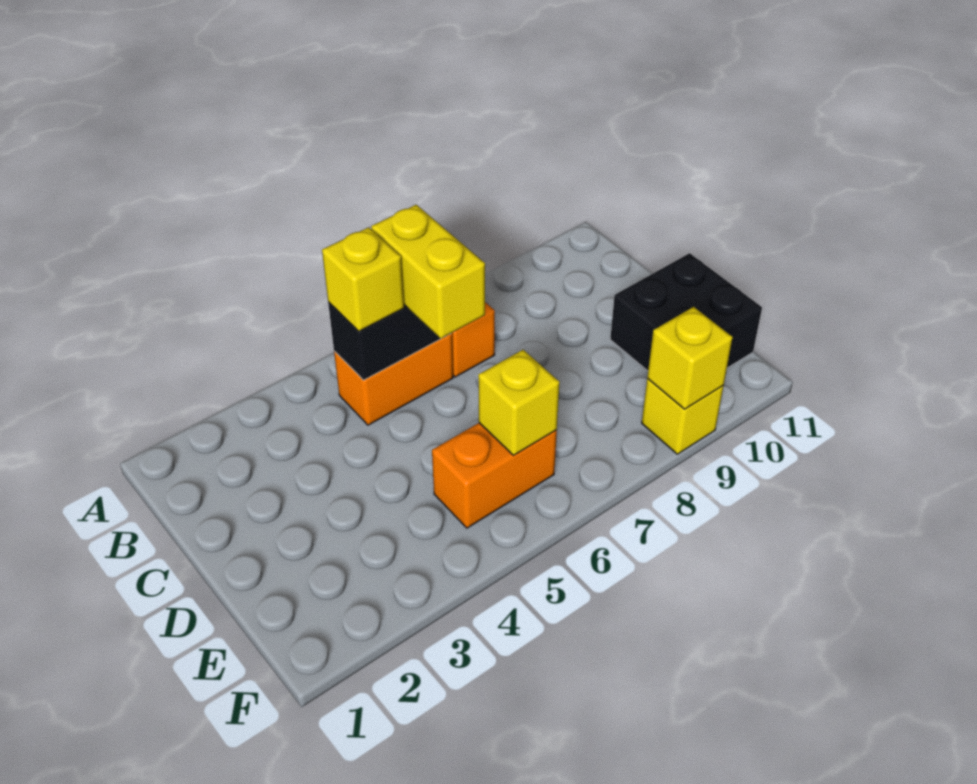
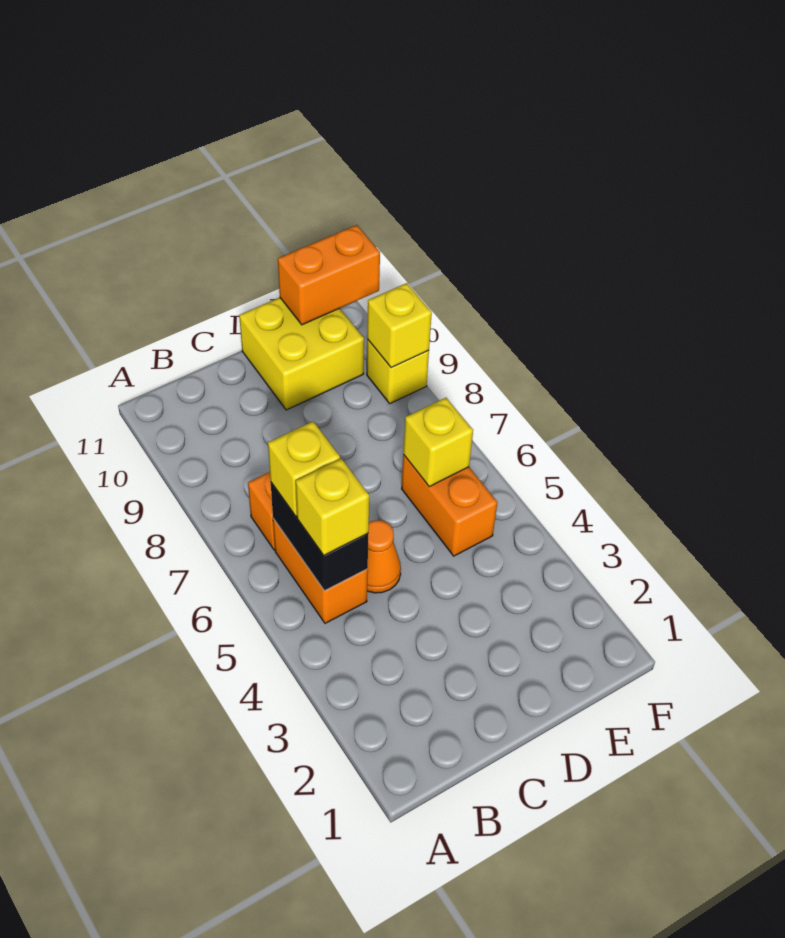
yellow brick B6:C6 level 3 -> yellow brick B6 level 3
none -> orange cone C5 level 1
black brick D10:E11 level 1 -> yellow brick D10:E11 level 1
none -> orange brick E11:F11 level 2

